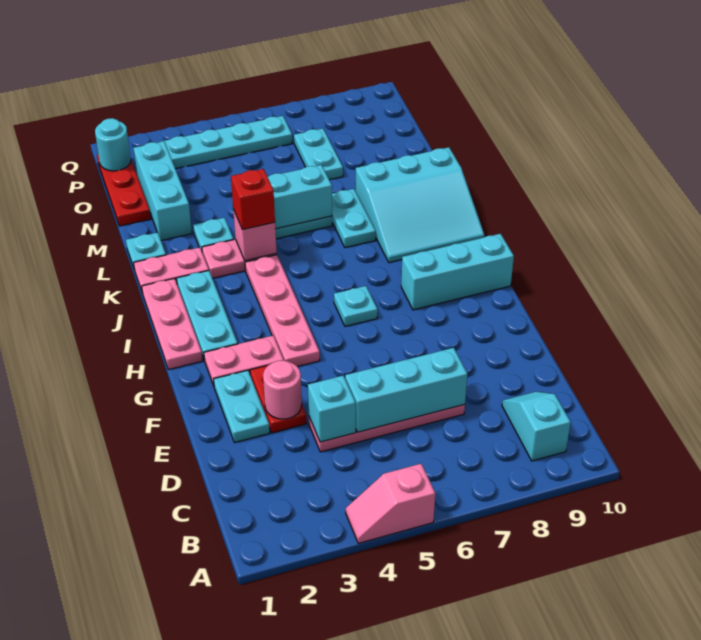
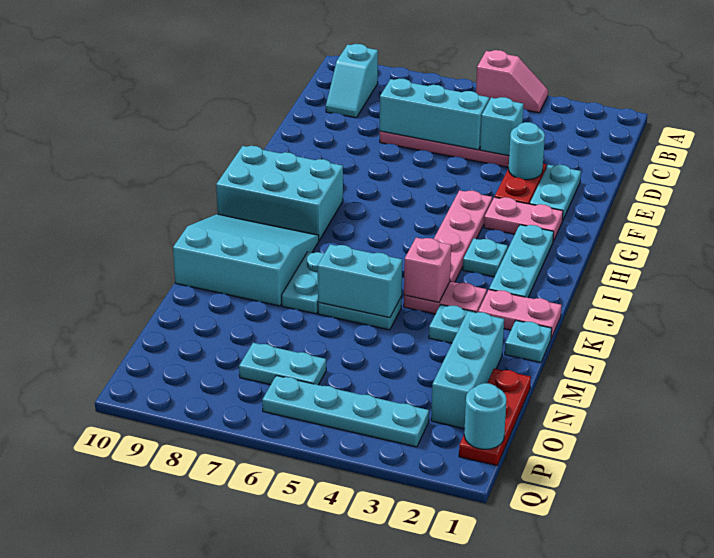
pink round brick E3 level 2 -> cyan round brick E3 level 2
pink plate H1:J1 level 1 -> none
cyan plate H6 level 1 -> cyan plate I3 level 1
cyan brick H8:H10 level 1 -> cyan brick H8:I10 level 1
red brick K4 level 3 -> none
cyan plate N7:O7 level 1 -> cyan plate O6:O7 level 1

